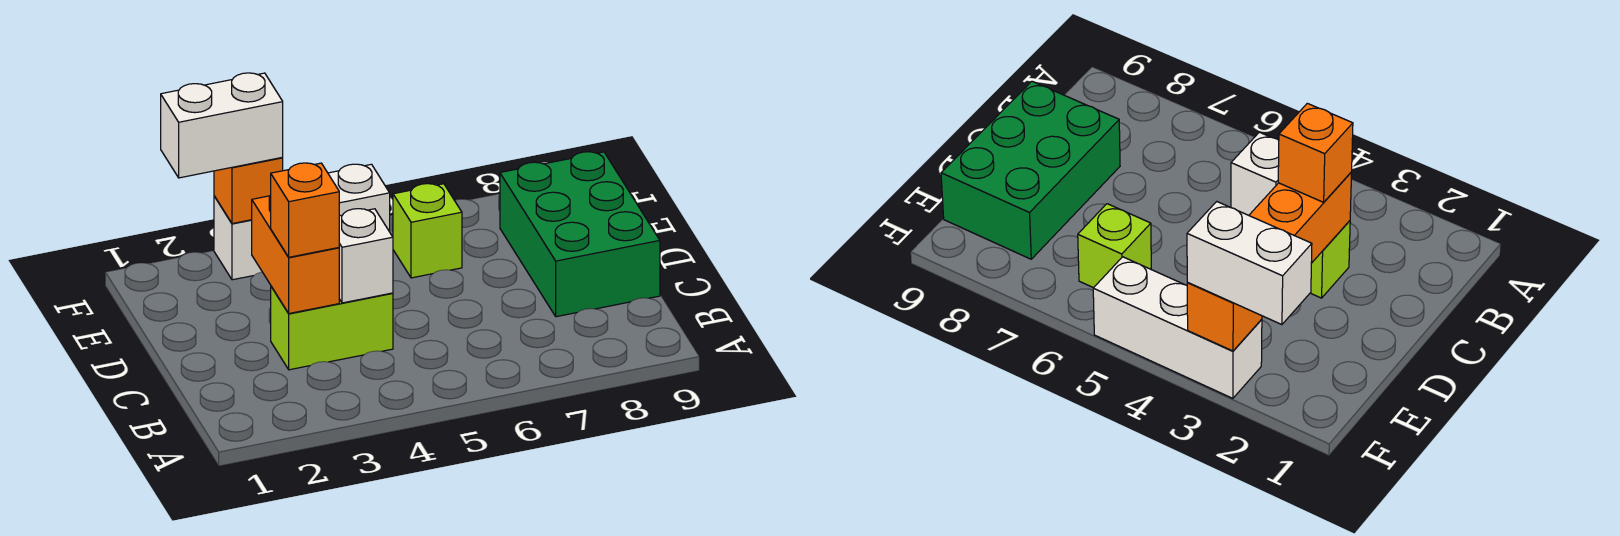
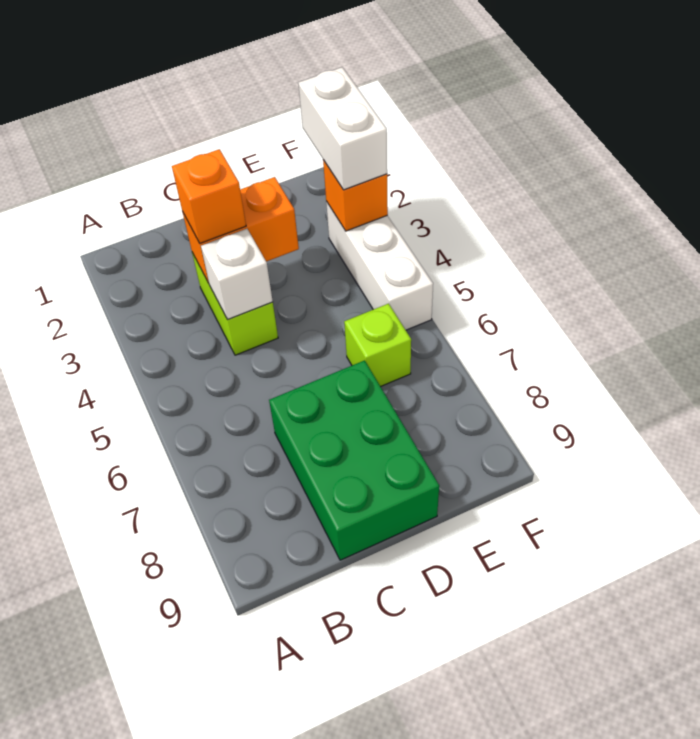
green brick C8:E9 level 1 -> green brick C7:D9 level 1

